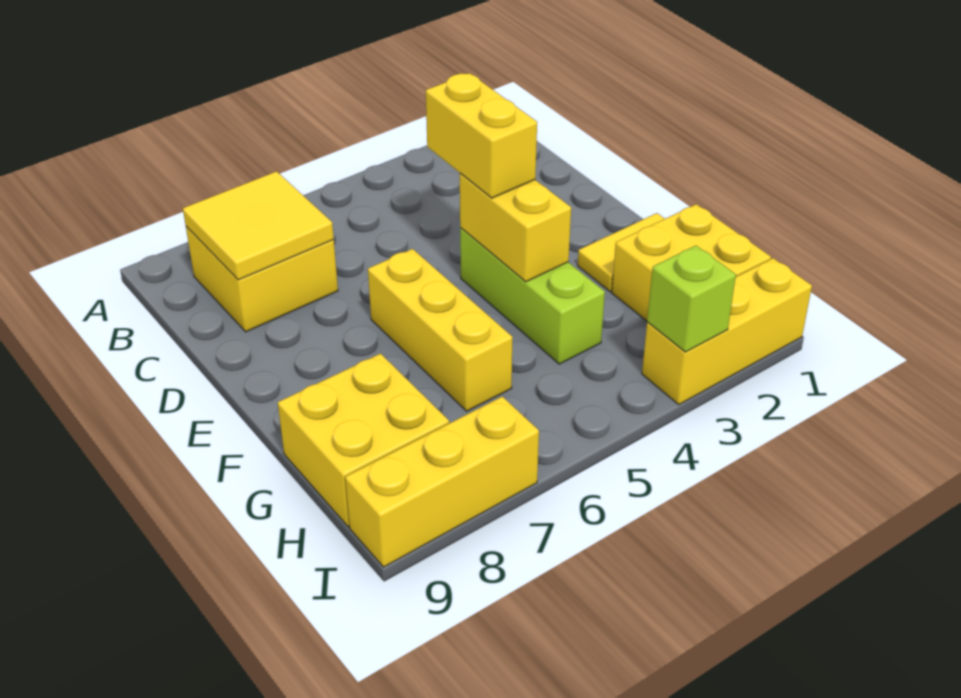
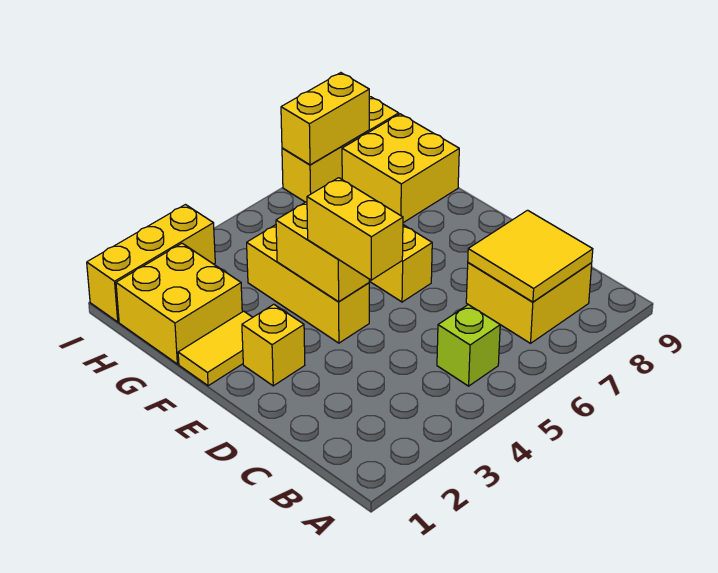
none -> yellow brick E2 level 1
lime brick E4:G4 level 1 -> yellow brick E4:G4 level 1
lime brick I3 level 2 -> lime brick B5 level 1
none -> yellow brick I7:I8 level 2

